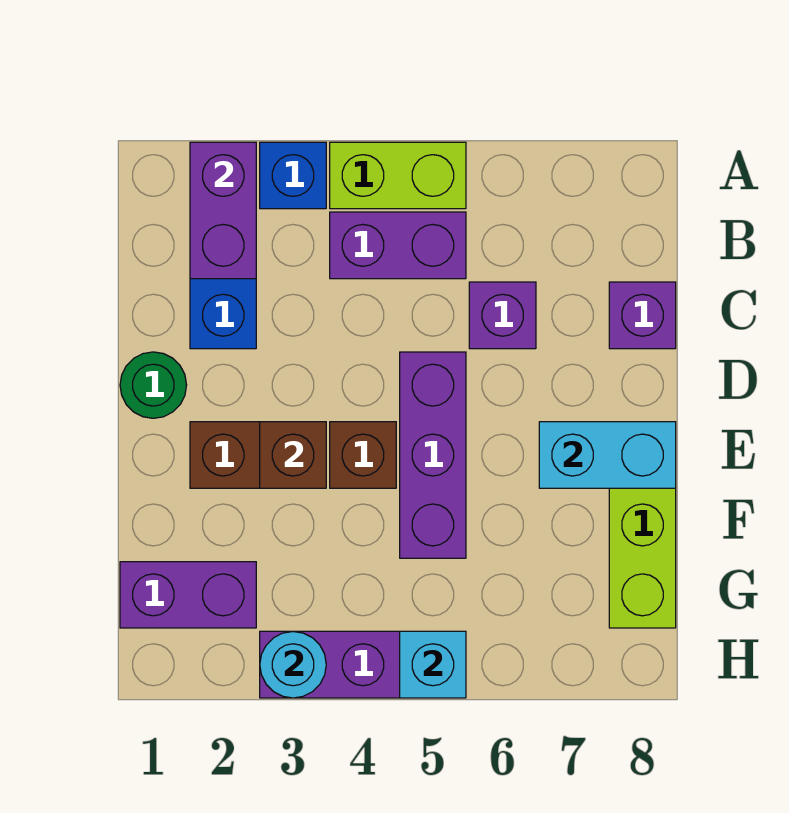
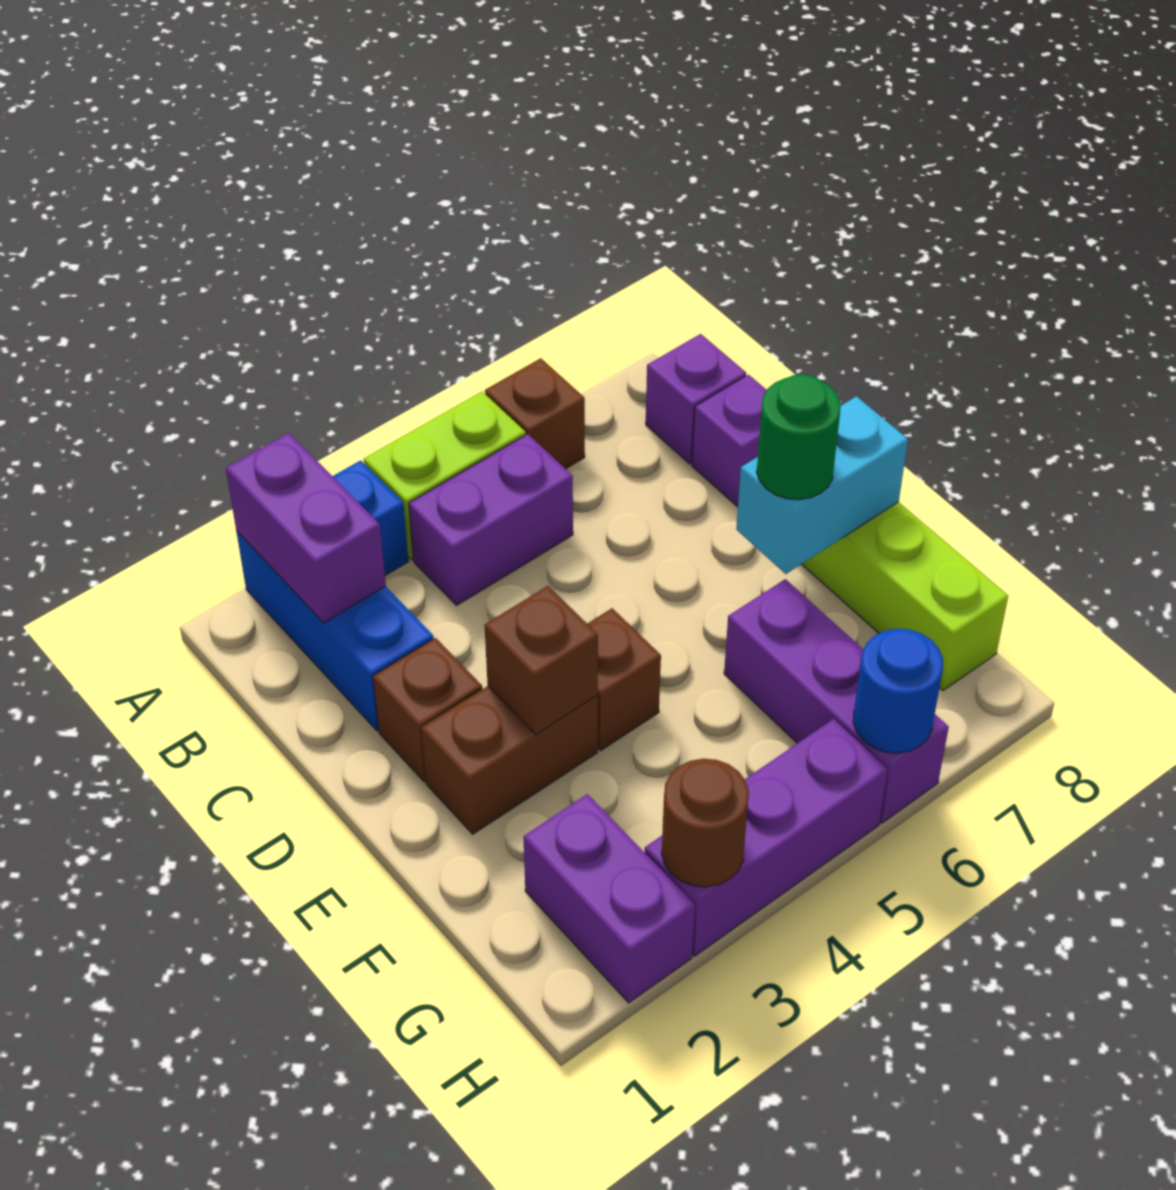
none -> brown brick A6 level 1
purple brick C6 level 1 -> purple brick B8 level 1
green round brick D1 level 1 -> green round brick E7 level 3
none -> brown brick D2 level 1
purple brick D5:F5 level 1 -> purple brick F6:H6 level 1
purple brick G1:G2 level 1 -> purple brick G2:H2 level 1
cyan round brick H3 level 2 -> brown round brick H3 level 2
cyan brick H5 level 2 -> none
none -> blue round brick H6 level 2

